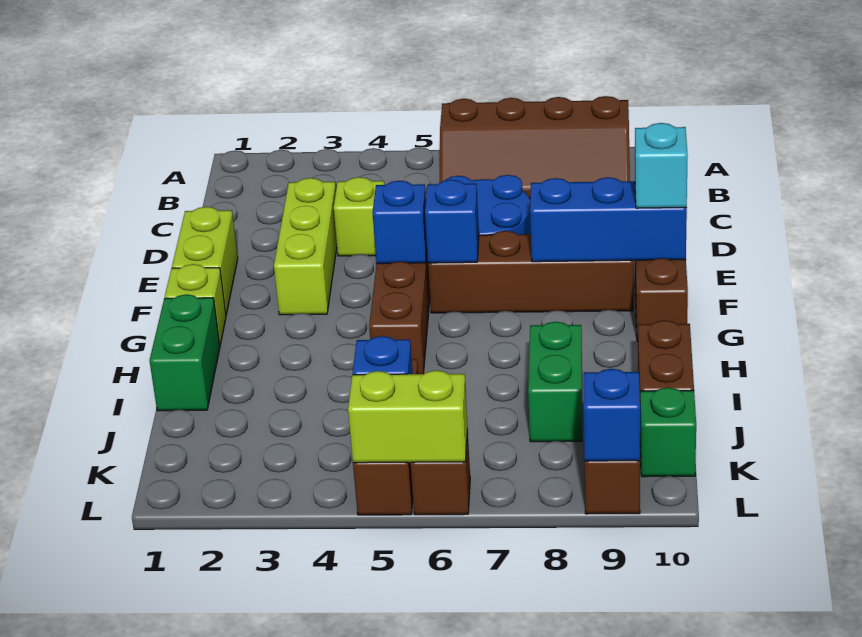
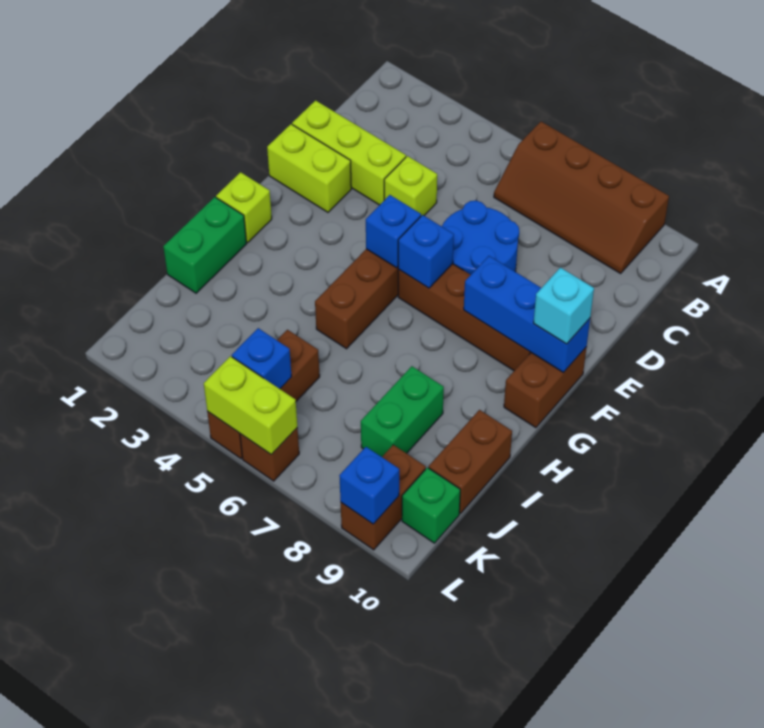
lime brick D3:F3 level 1 -> lime brick D1:D3 level 1
lime brick E1:F1 level 1 -> lime brick E1:E2 level 1

